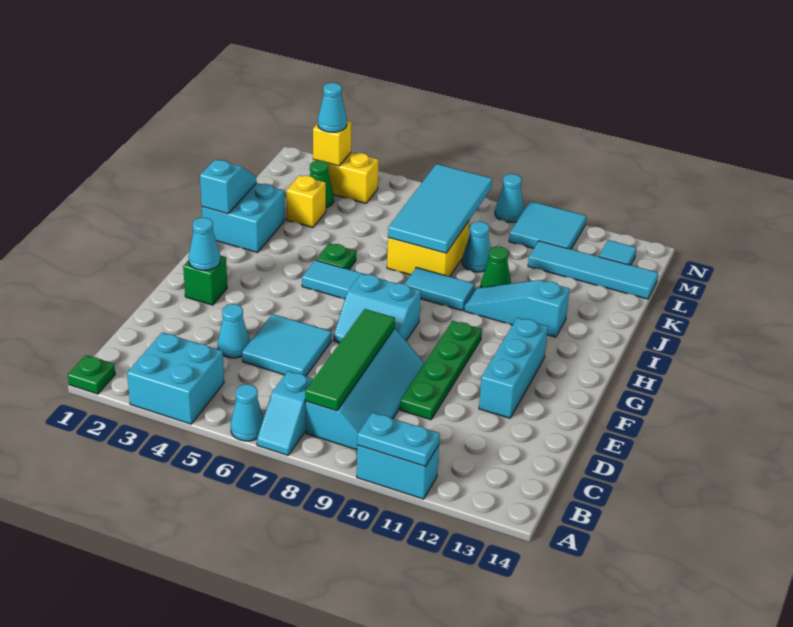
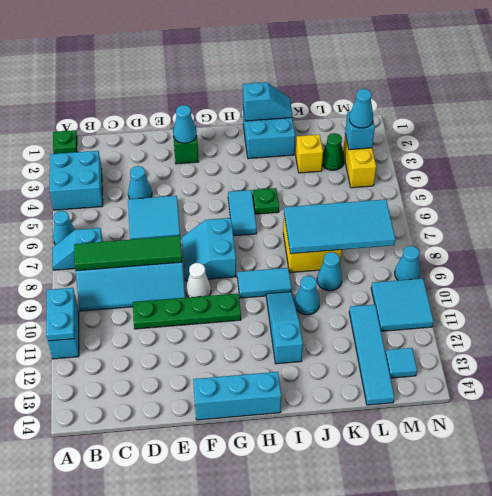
cyan brick E12:G12 level 1 -> cyan brick F14:H14 level 1
none -> white cone F9 level 1
cyan tile I8:I9 level 1 -> cyan tile H9:I9 level 1
green cone J10 level 1 -> cyan cone J10 level 1
yellow brick M3 level 2 -> cyan brick M3 level 2

